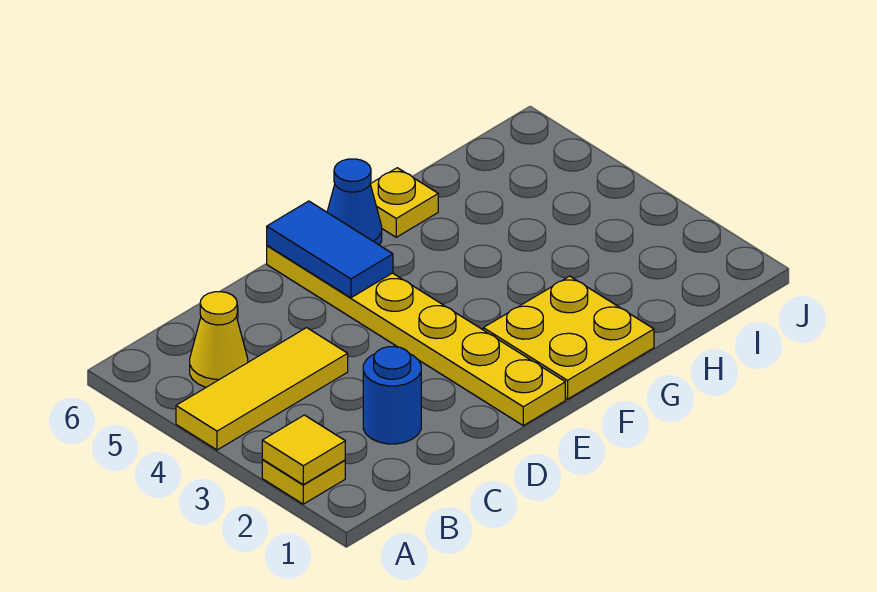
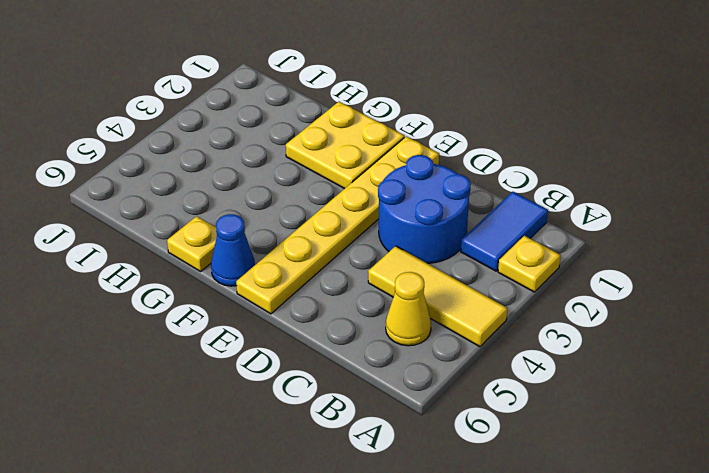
yellow tile A2 level 2 -> none
blue round brick C2 level 1 -> blue round brick C2:D3 level 1
blue tile E5:E6 level 2 -> blue tile B1:B2 level 1

